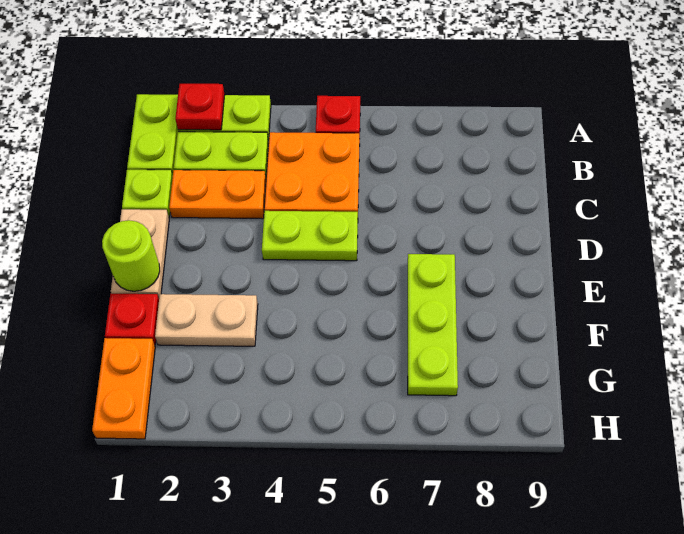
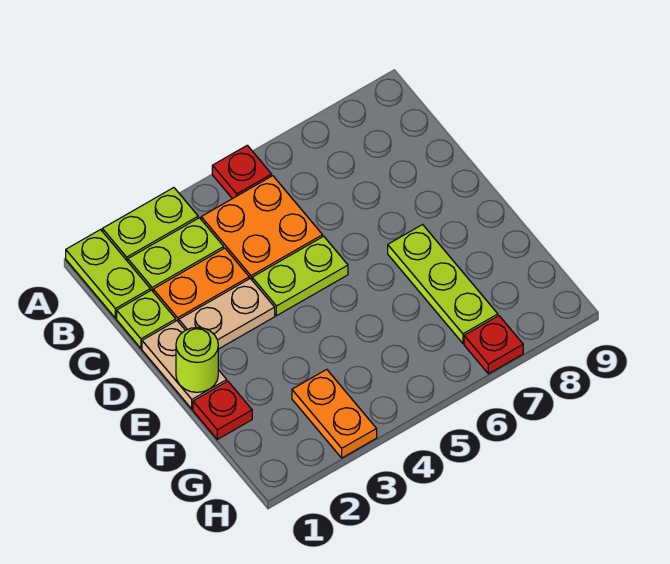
red plate A2 level 2 -> red plate H7 level 1
tan plate F2:F3 level 1 -> tan plate D2:D3 level 1
orange plate G1:H1 level 1 -> orange plate G3:H3 level 1

